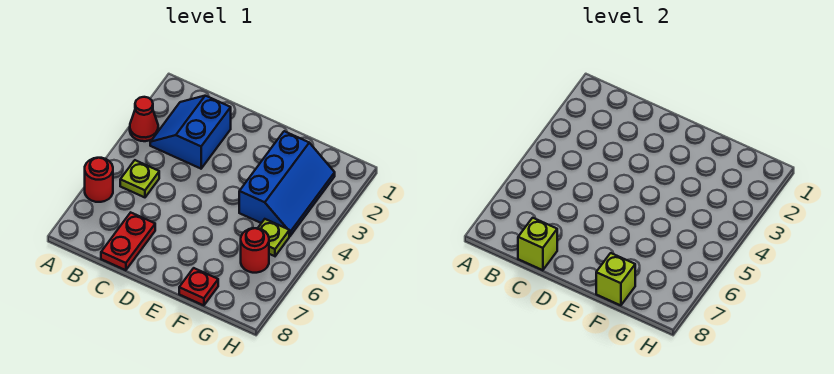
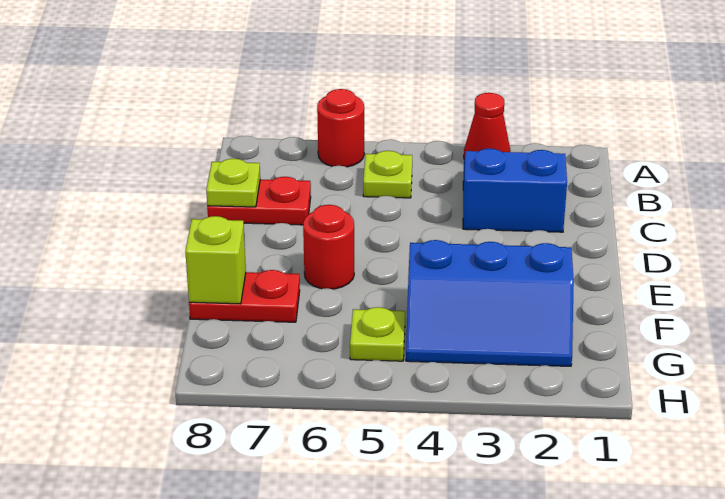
lime brick C8 level 2 -> lime plate C8 level 2
red plate F8 level 1 -> red plate F7:F8 level 1
red round brick G6 level 1 -> red round brick E6 level 1

